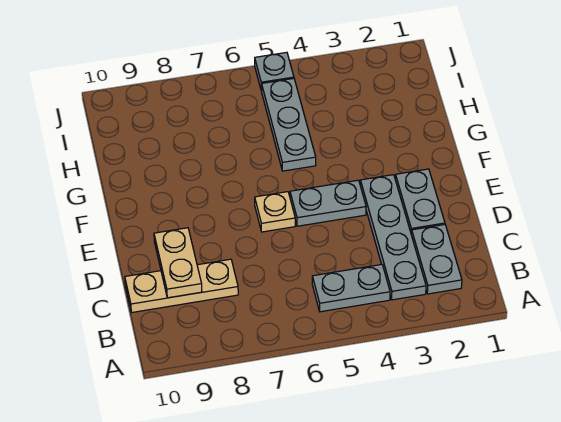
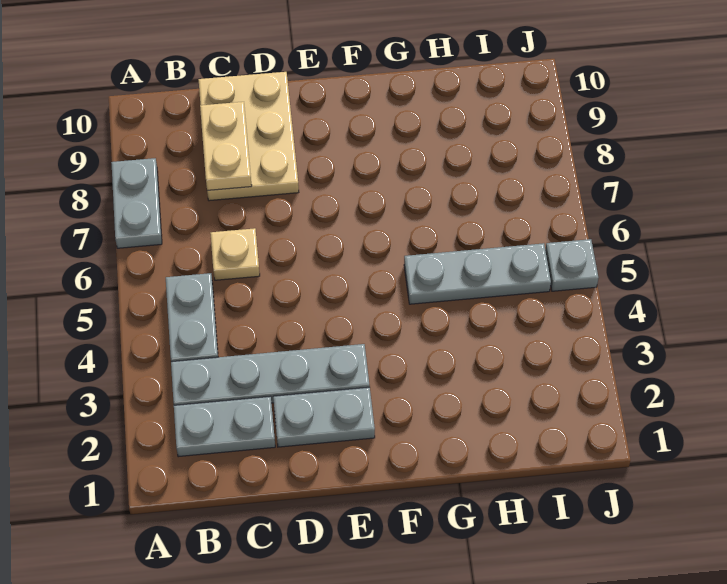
tan plate C8:C10 level 1 -> tan plate C8:D10 level 1
tan plate C9:D9 level 2 -> tan plate C8:C9 level 2
grey plate E4:E5 level 1 -> grey plate A7:A8 level 1
tan plate E6 level 1 -> tan plate C6 level 1

